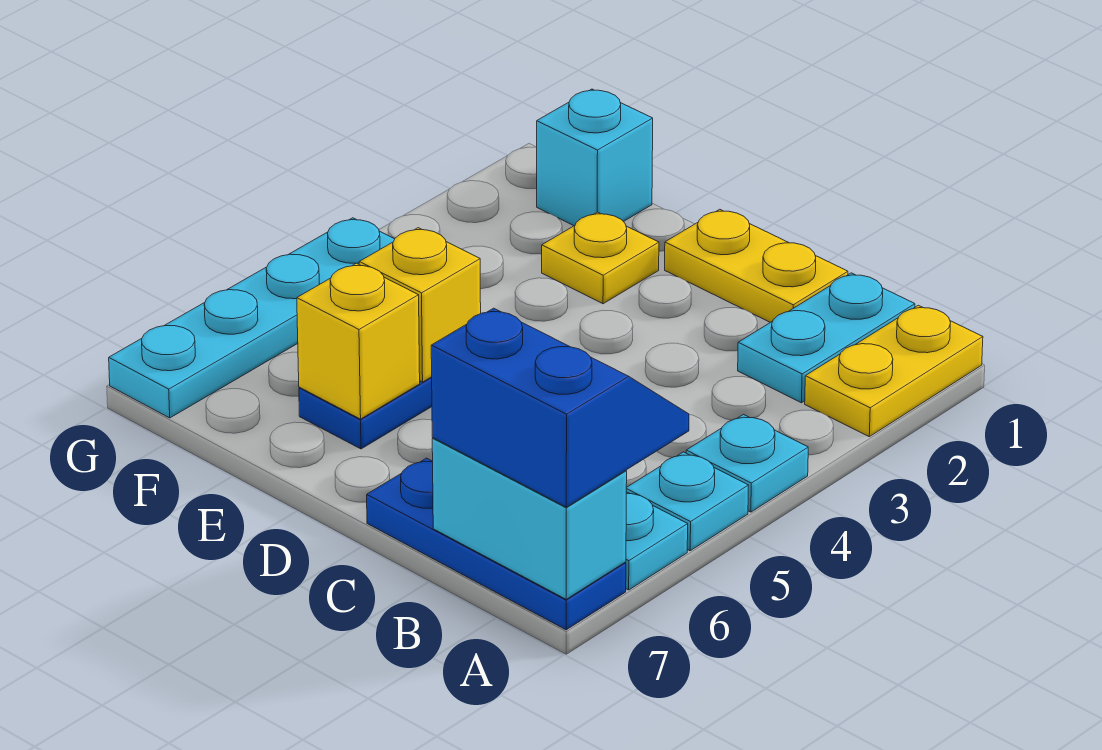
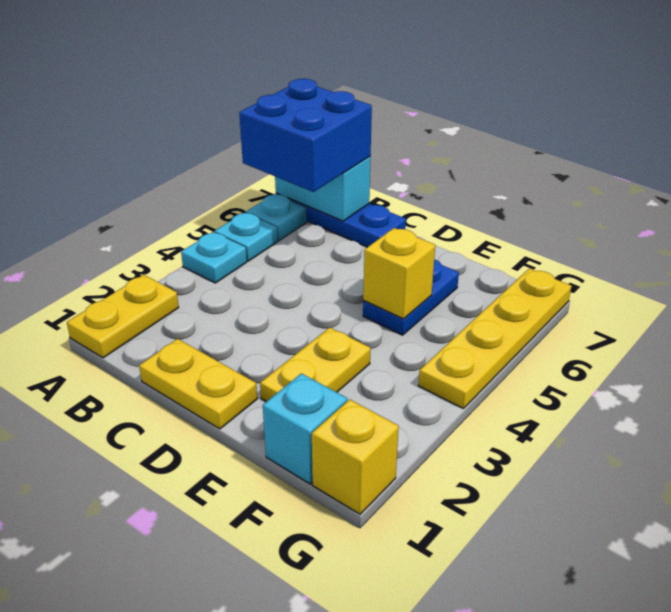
blue slope A6:B7 level 3 top 7 -> blue brick A6:B7 level 3
cyan plate B1:B2 level 1 -> none
yellow plate E2 level 1 -> yellow plate E2:E3 level 1
yellow brick E6 level 2 -> yellow brick G1 level 1
cyan plate G4:G7 level 1 -> yellow plate G4:G7 level 1

